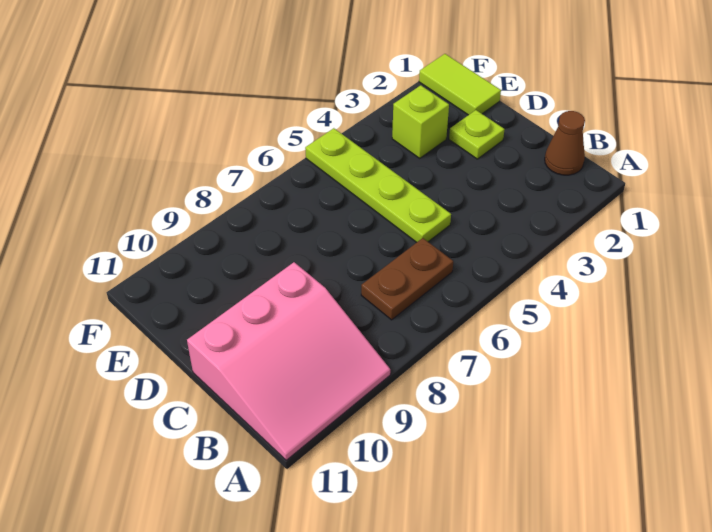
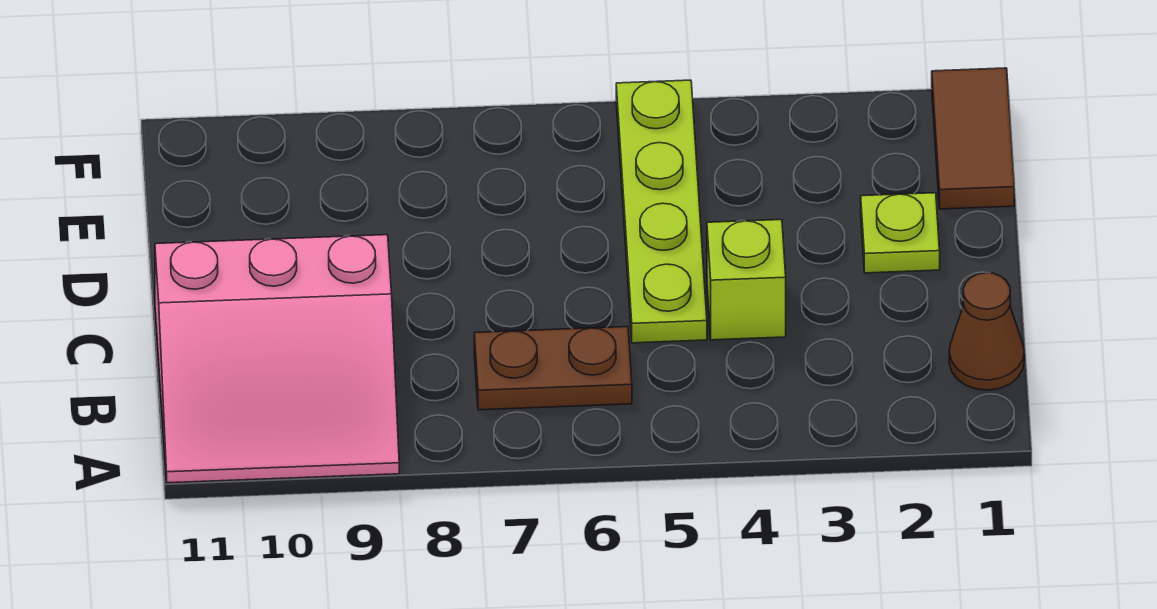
lime tile E1:F1 level 1 -> brown tile E1:F1 level 1
lime brick E3 level 1 -> lime brick C4 level 1

